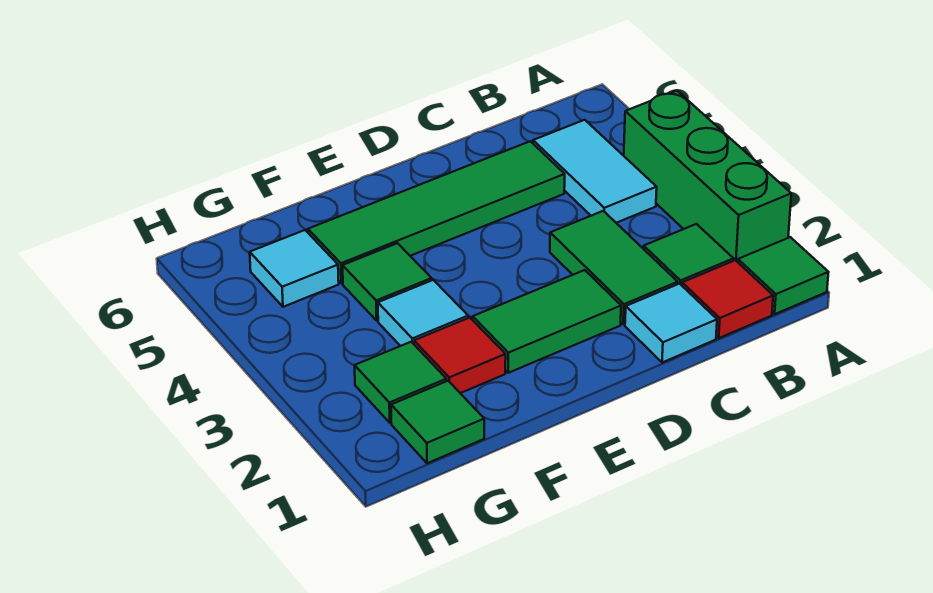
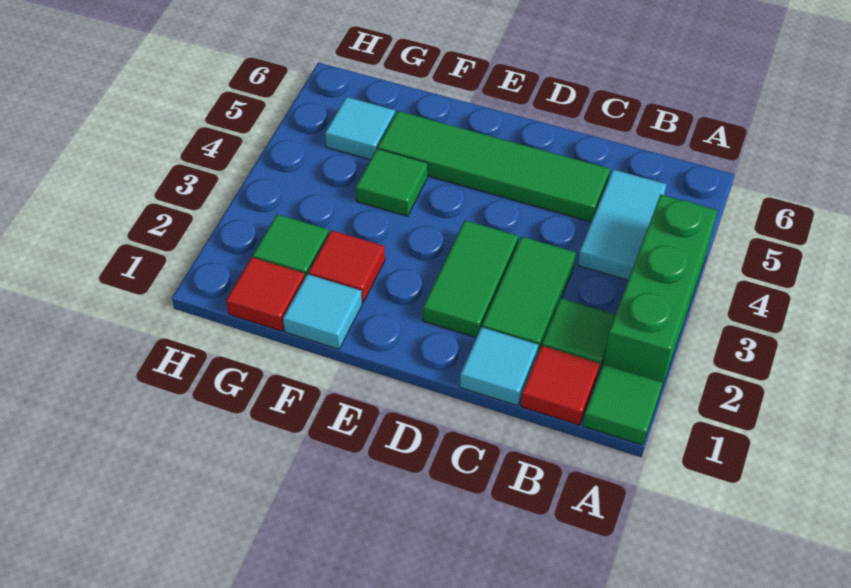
green tile D2:E2 level 1 -> green tile D2:D3 level 1
cyan tile F3 level 1 -> cyan tile F1 level 1
green tile G1 level 1 -> red tile G1 level 1

